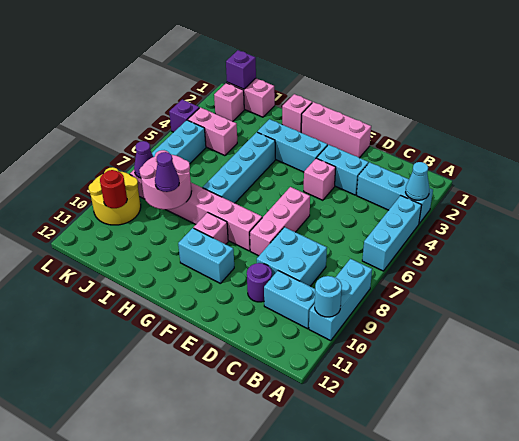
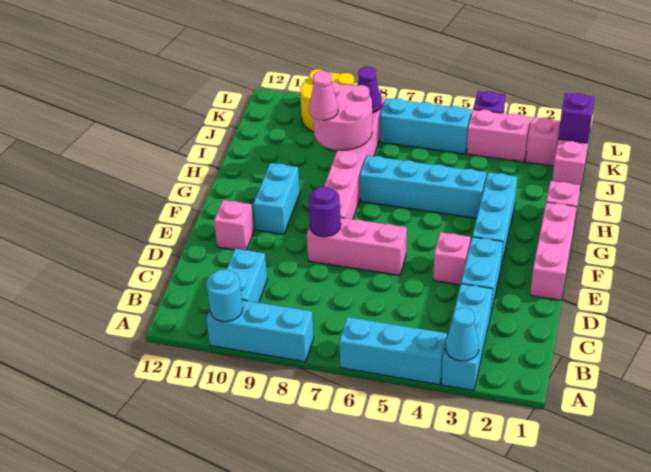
cyan brick C8:D9 level 1 -> none
purple round brick D10 level 1 -> purple round brick E8 level 2
pink brick G9 level 1 -> pink brick E11 level 1
purple cone I9 level 3 -> pink cone I9 level 3
pink brick J4:K4 level 1 -> pink brick K3:K4 level 1
red round brick K10 level 2 -> none

